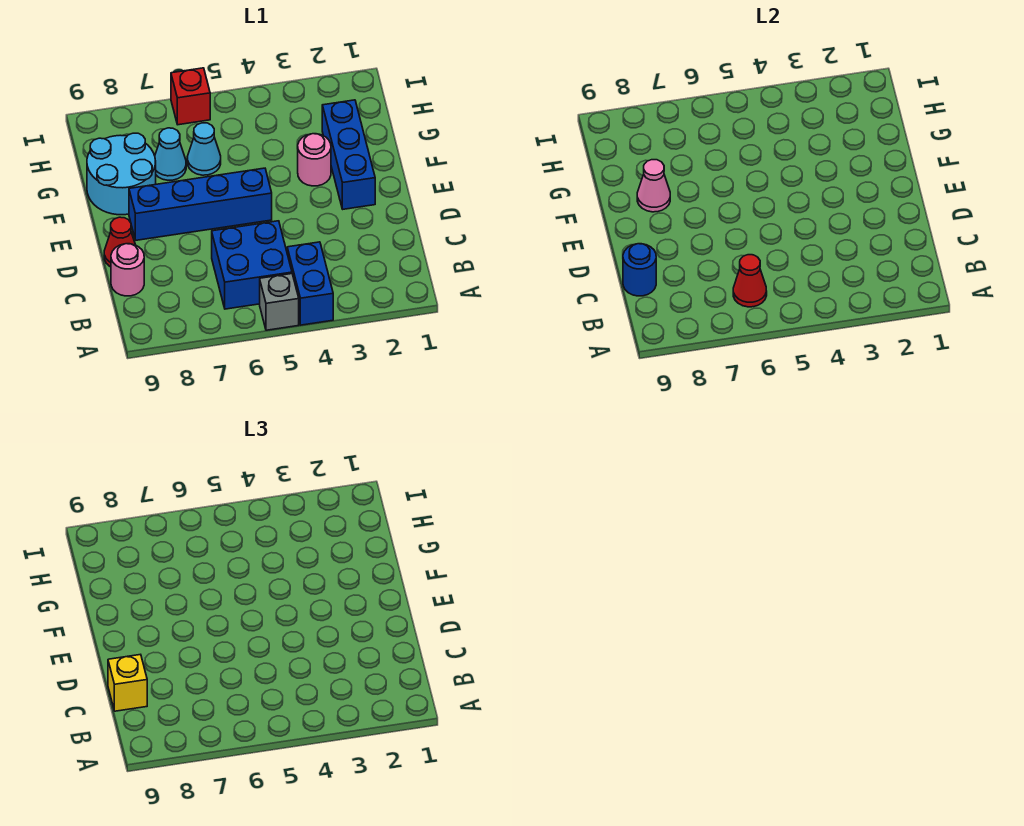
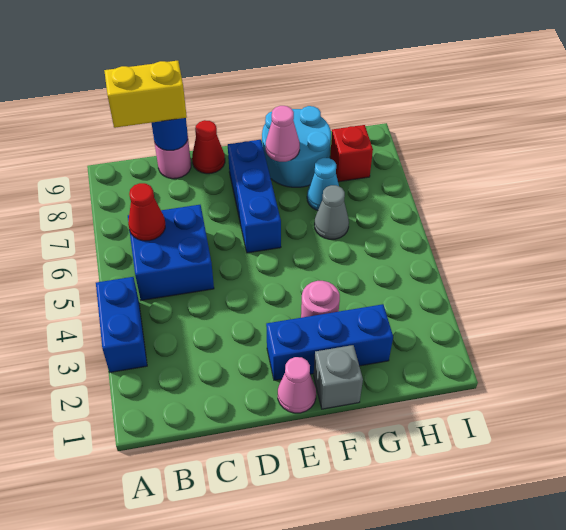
blue brick A4:B4 level 1 -> blue brick A3:A4 level 1
grey brick A5 level 1 -> grey brick F1 level 1
yellow brick C9 level 3 -> yellow brick B9:C9 level 3
none -> pink cone E1 level 1
blue brick E5:E8 level 1 -> blue brick E6:E8 level 1
cyan cone G6 level 1 -> grey cone G6 level 1
red brick I6 level 1 -> red brick H8 level 1

